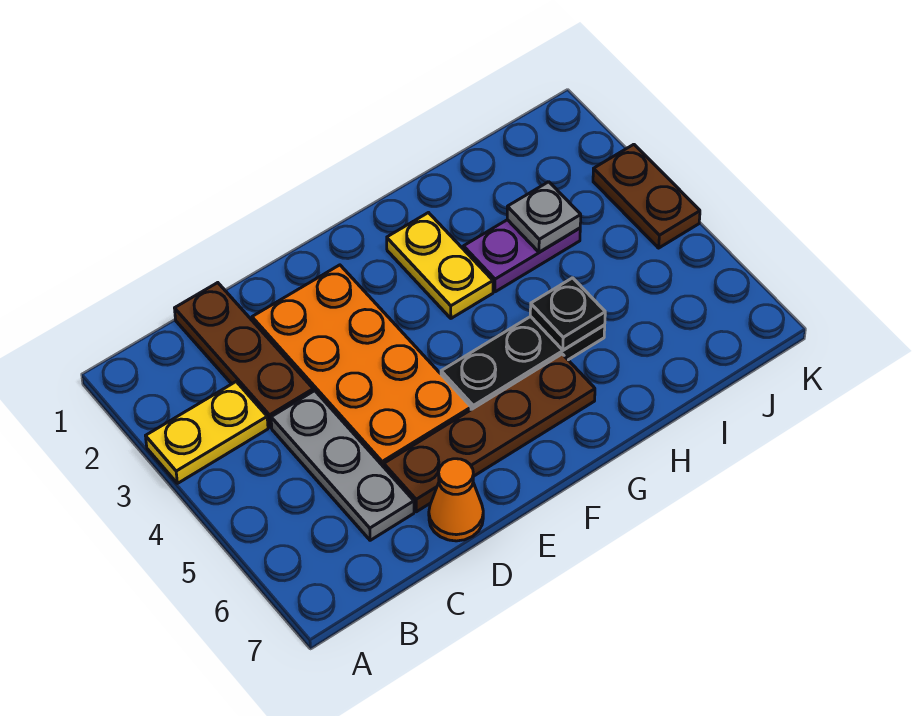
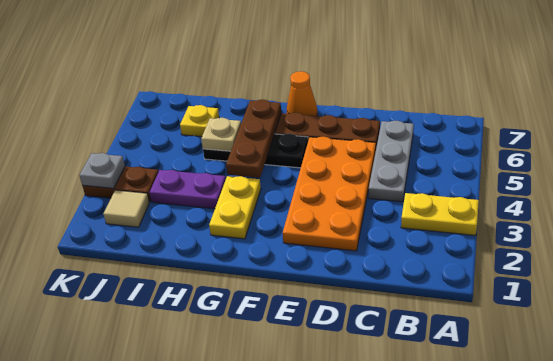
brown plate C1:C3 level 1 -> brown plate G4:G6 level 2
orange cone D7 level 1 -> orange cone F7 level 1
black plate H5 level 2 -> tan plate H5 level 2
grey plate I3 level 2 -> grey plate K3 level 2
none -> yellow plate I6 level 1
none -> tan tile J2 level 1
brown plate K3:K4 level 1 -> brown plate J3:K3 level 1

